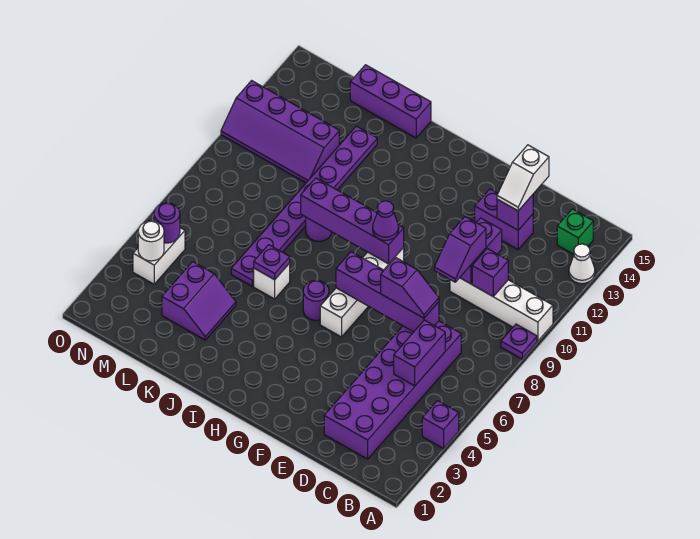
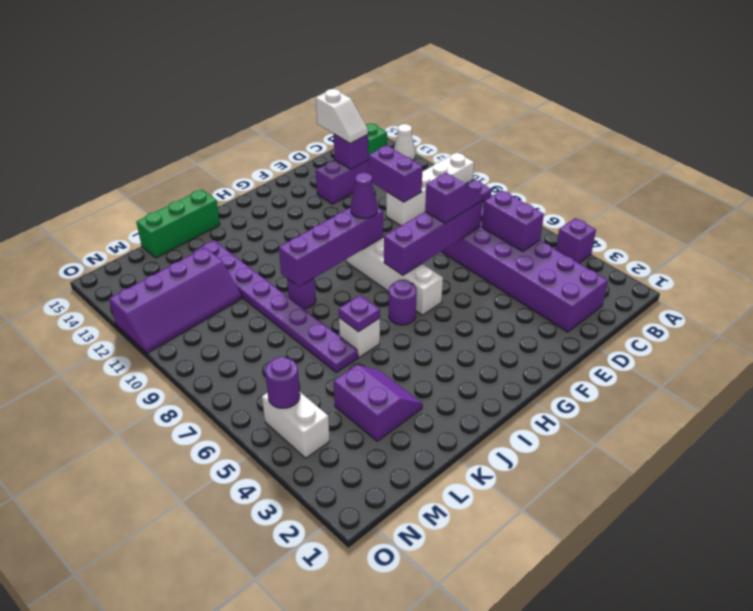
purple brick C10 level 2 -> none
purple slope D9:D10 level 3 top 10 -> none
purple brick J15:L15 level 1 -> green brick J15:L15 level 1
white round brick N4 level 2 -> none

